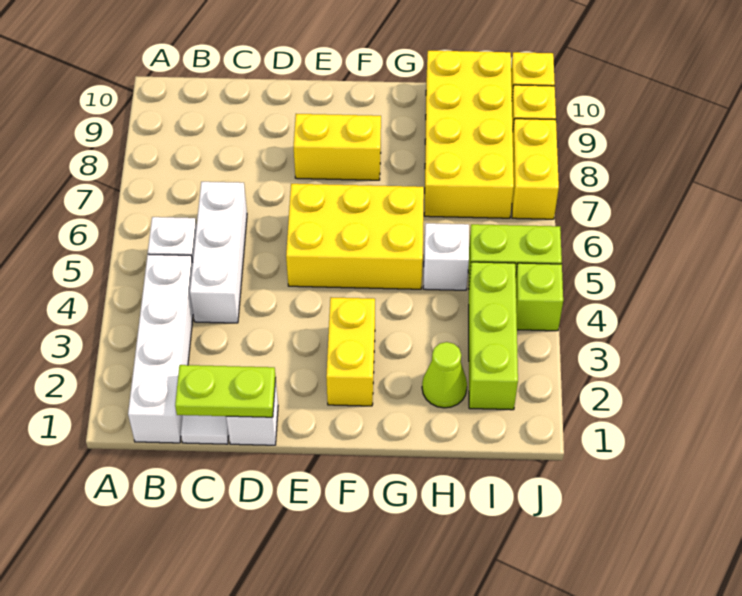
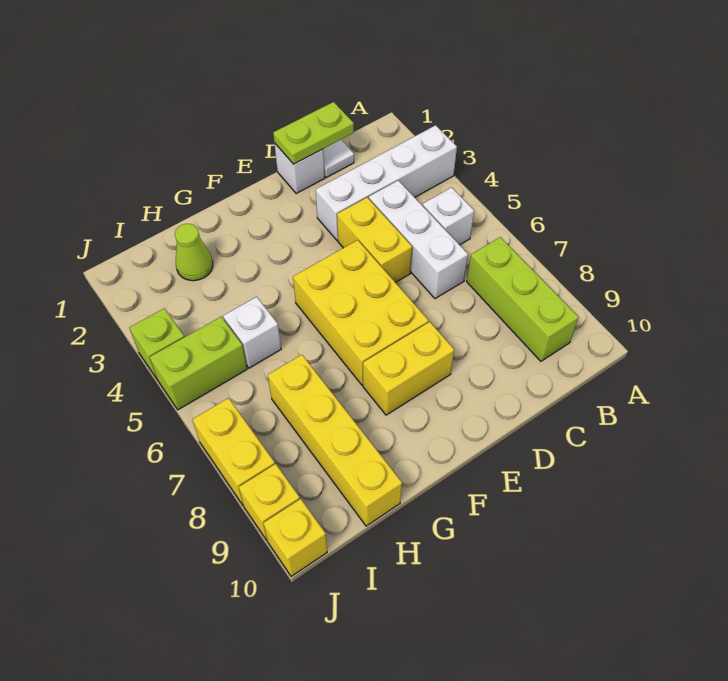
white brick B1:B4 level 1 -> white brick A3:D3 level 1
yellow brick E5:G6 level 1 -> yellow brick E5:F7 level 1
yellow brick F2:F3 level 1 -> yellow brick D4:D5 level 1
yellow brick H7:I10 level 1 -> yellow brick H7:H10 level 1
lime brick I2:I4 level 1 -> lime brick B7:B9 level 1

